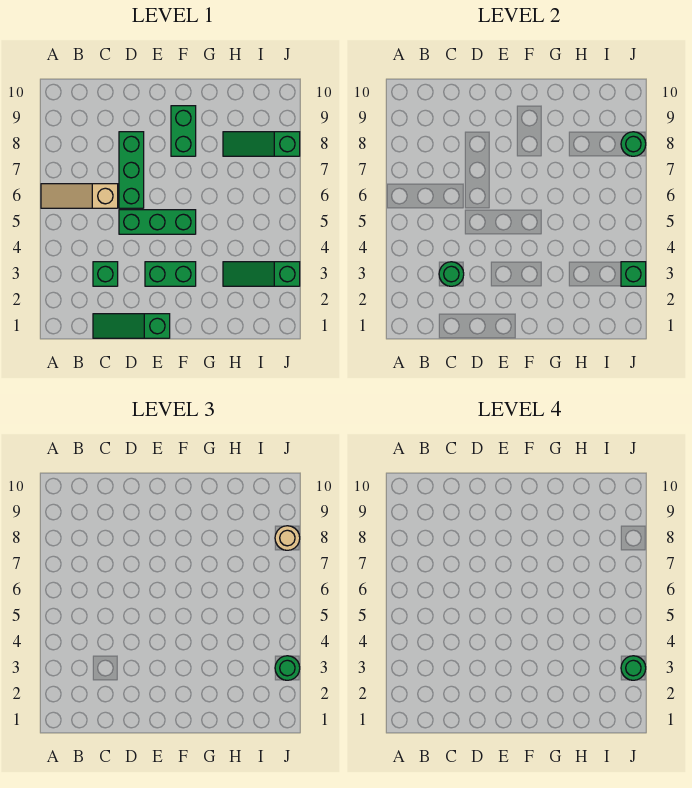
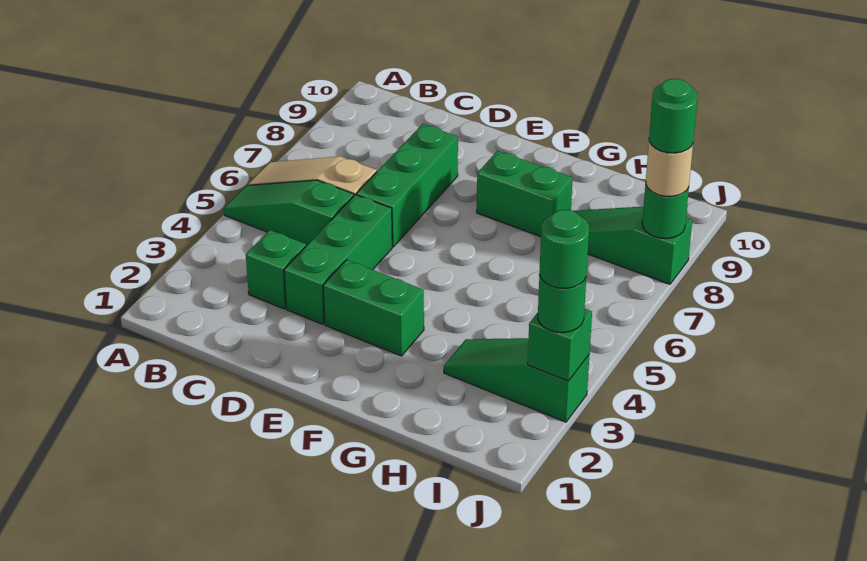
green slope C1:E1 level 1 top E -> green slope A5:C5 level 1 top C
green round brick C3 level 2 -> green round brick J8 level 4
green brick D5:F5 level 1 -> green brick D3:D5 level 1
green brick F8:F9 level 1 -> green brick F8:G8 level 1

